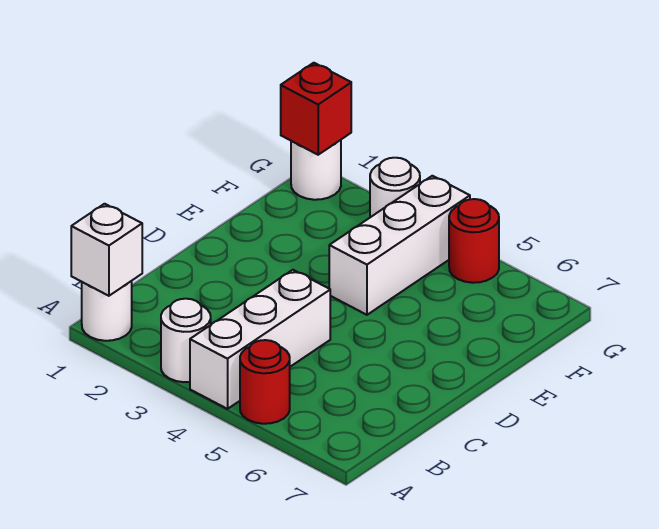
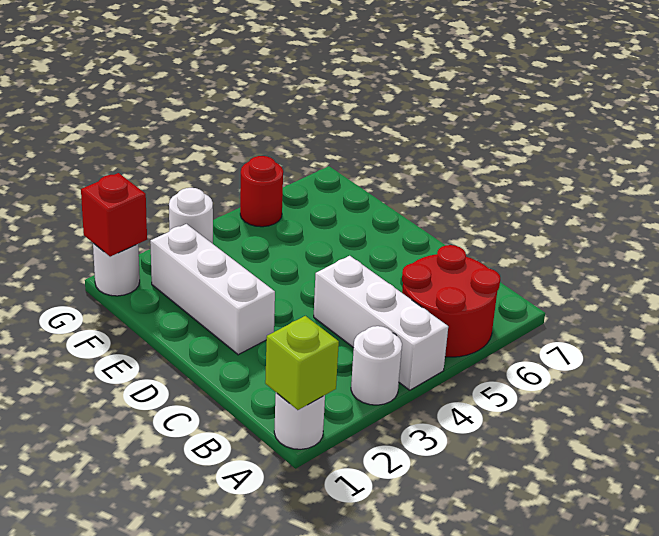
white brick A1 level 2 -> lime brick A1 level 2
red round brick A5 level 1 -> red round brick A5:B6 level 1
white brick E4:G4 level 1 -> white brick D2:F2 level 1

